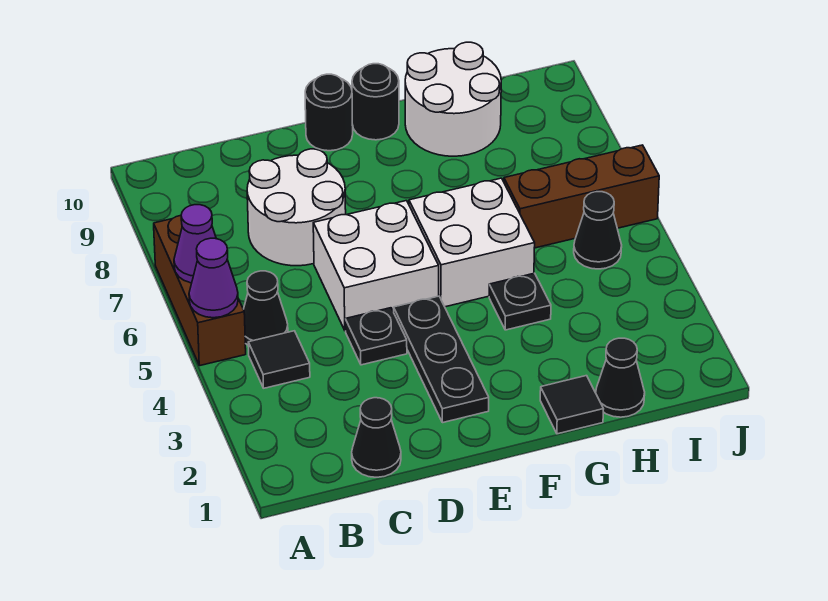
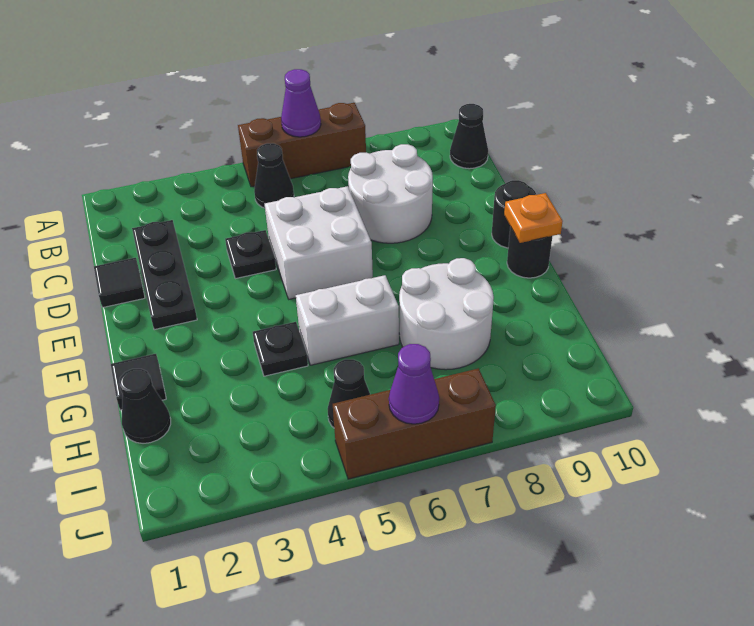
purple cone A5 level 2 -> purple cone J6 level 2
black tile B4 level 1 -> black tile D1 level 1
black cone C1 level 1 -> black cone B10 level 1
black plate E2:E4 level 1 -> black plate C2:E2 level 1
white brick F5:G6 level 1 -> white brick G5:G6 level 1
none -> orange plate F10 level 2
white round brick G9:H10 level 1 -> white round brick G7:H8 level 1
brown brick H6:J6 level 1 -> brown brick J5:J7 level 1

